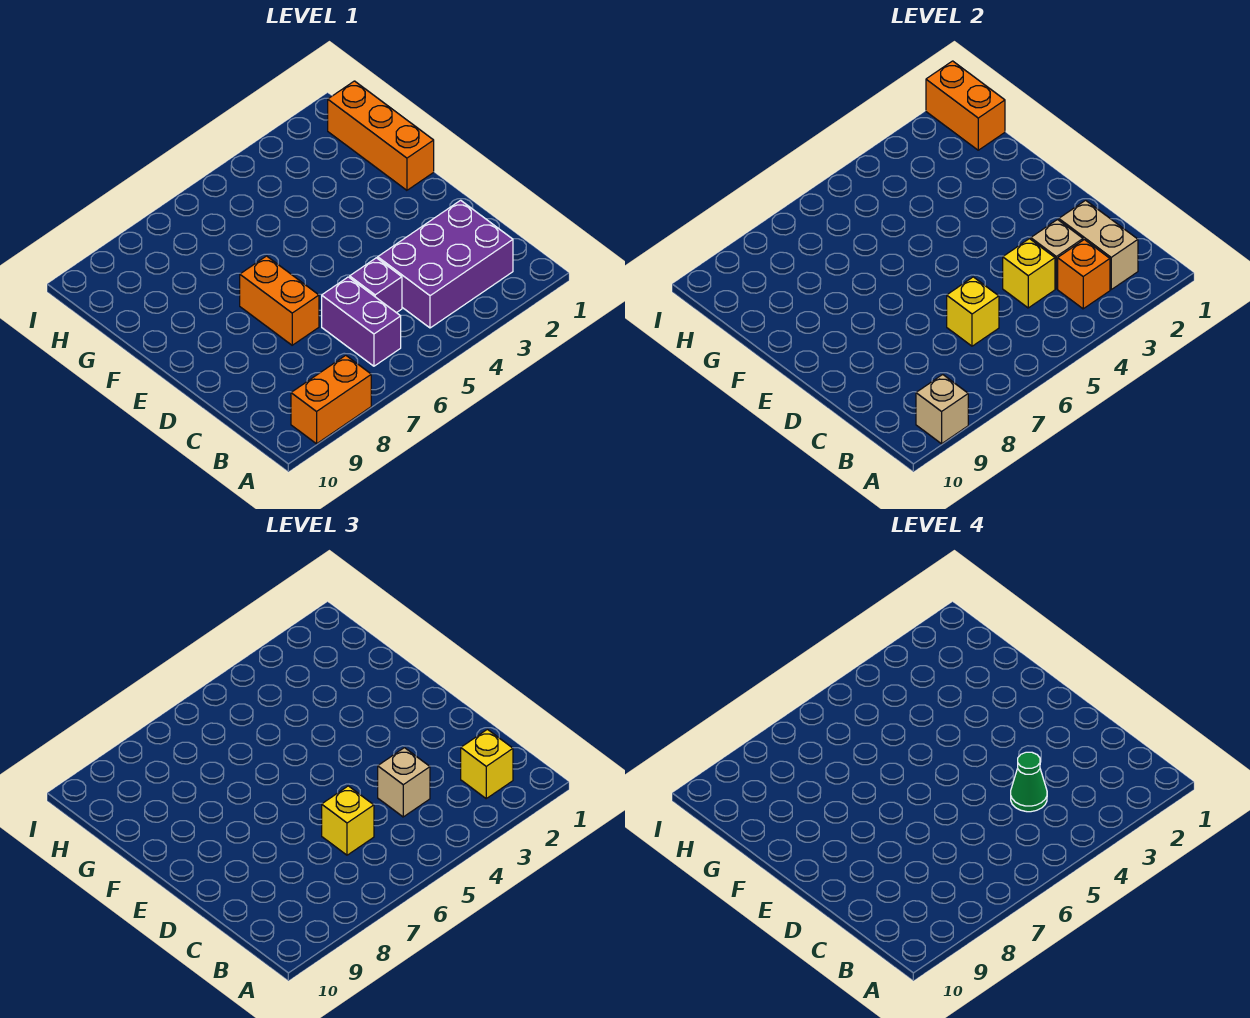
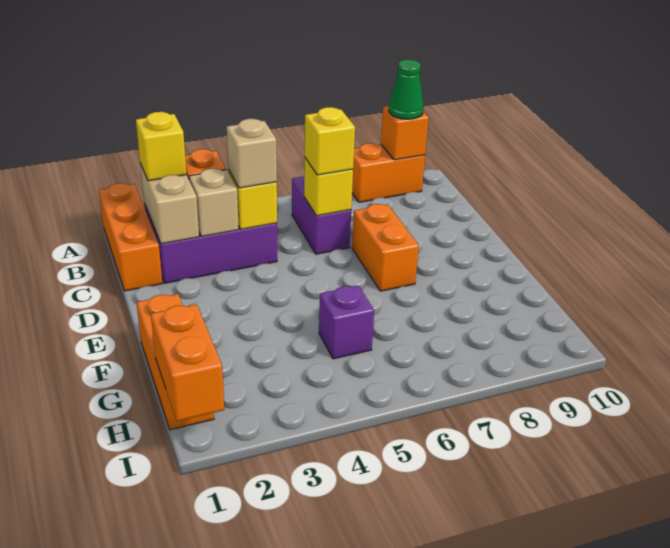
none -> orange brick A1:C1 level 1
tan brick A9 level 2 -> orange brick A9 level 2
green cone C4 level 4 -> green cone A9 level 3
purple brick C5 level 1 -> purple brick G5 level 1

